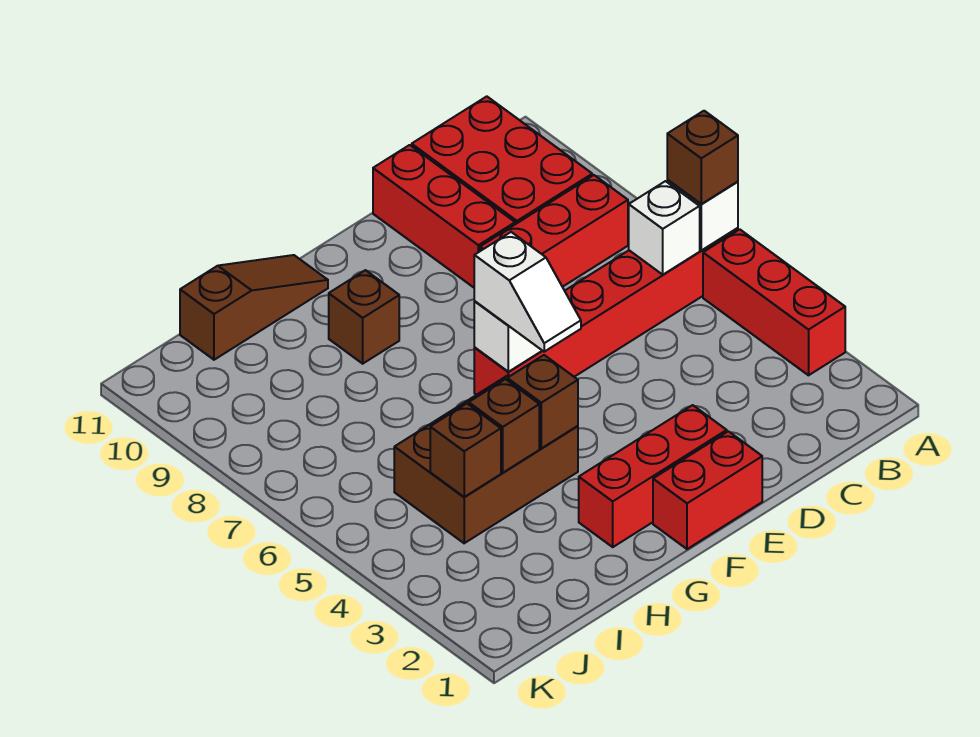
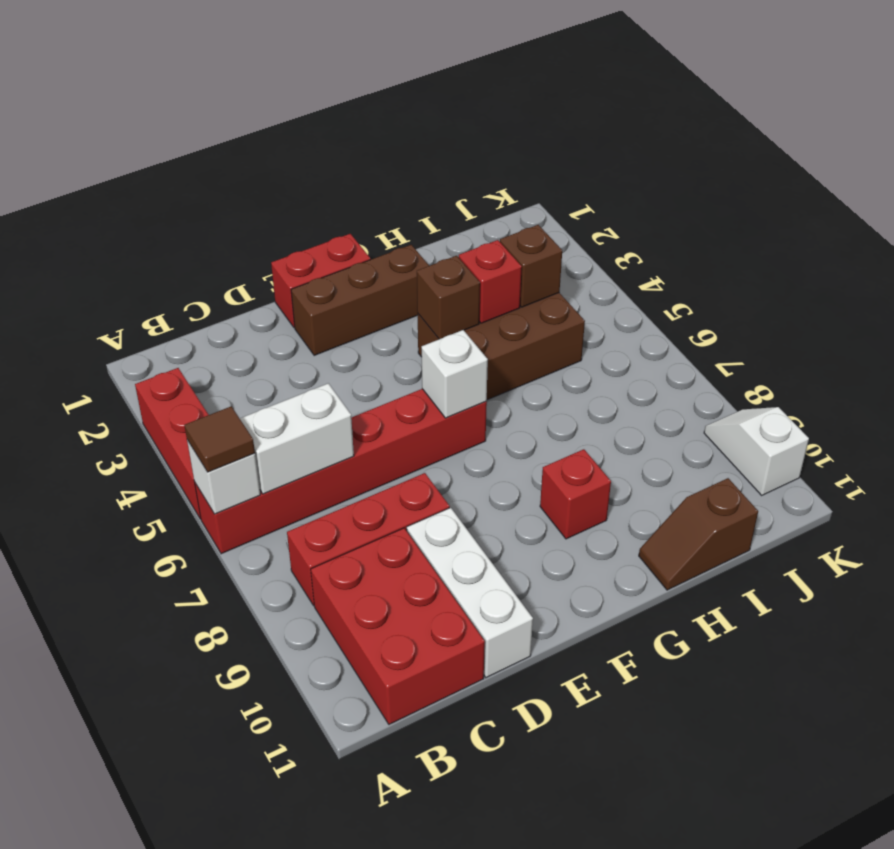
brown brick A6 level 3 -> brown tile A6 level 3
white brick B6 level 2 -> white brick B6:C6 level 2
red brick D9:D11 level 1 -> white brick D9:D11 level 1
red brick E2:G2 level 1 -> brown brick E2:G2 level 1
white slope F5:F6 level 3 top 6 -> white slope K9:K10 level 1 top 10
brown brick G9 level 1 -> red brick G9 level 1
brown slope G11:I11 level 1 top I -> brown slope H11:I11 level 1 top I
brown brick H4 level 2 -> red brick H4 level 2

